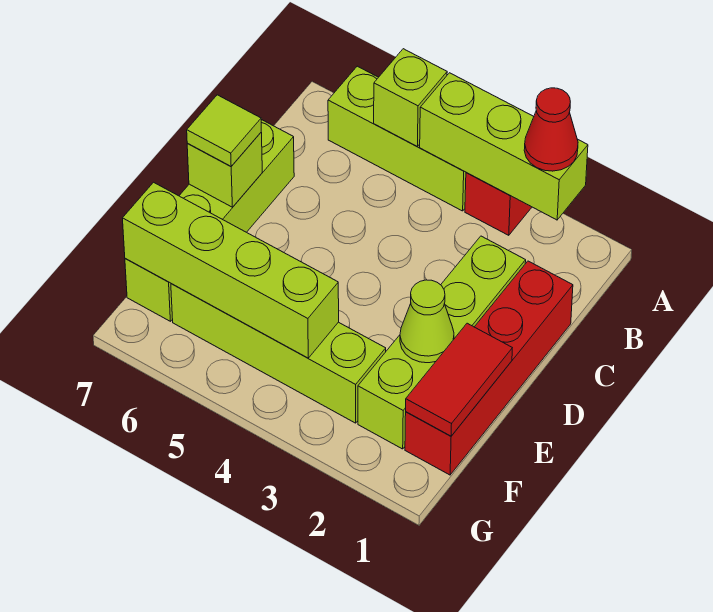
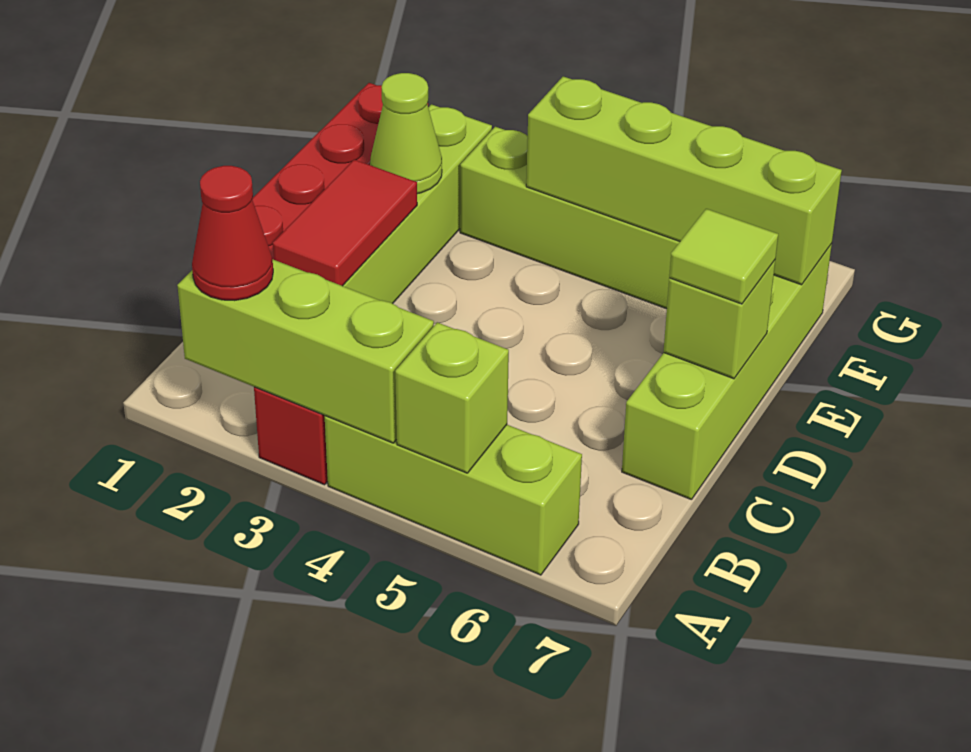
red tile E1:F1 level 2 -> red tile C2:D2 level 2

